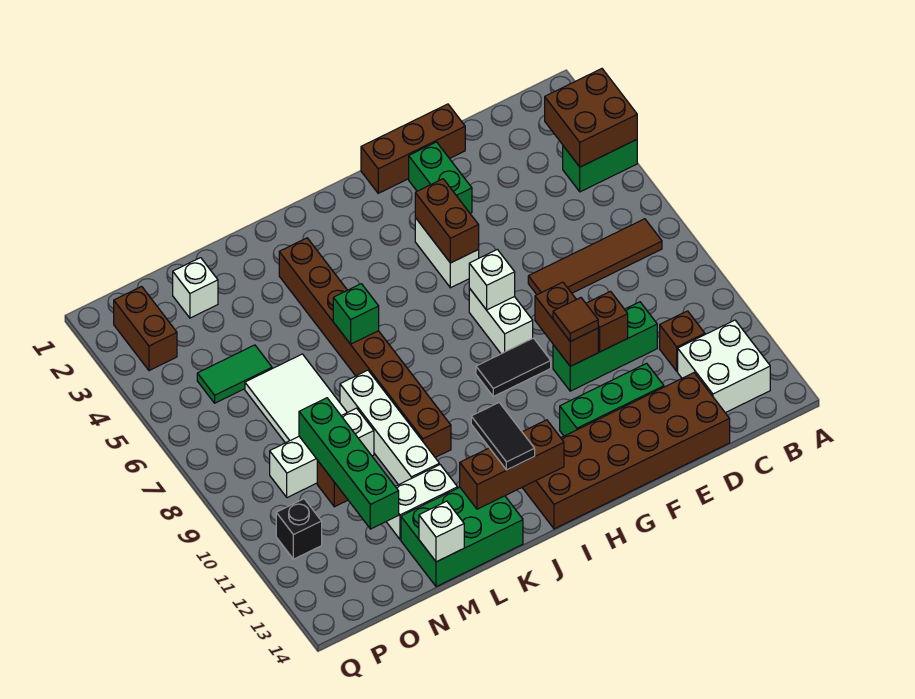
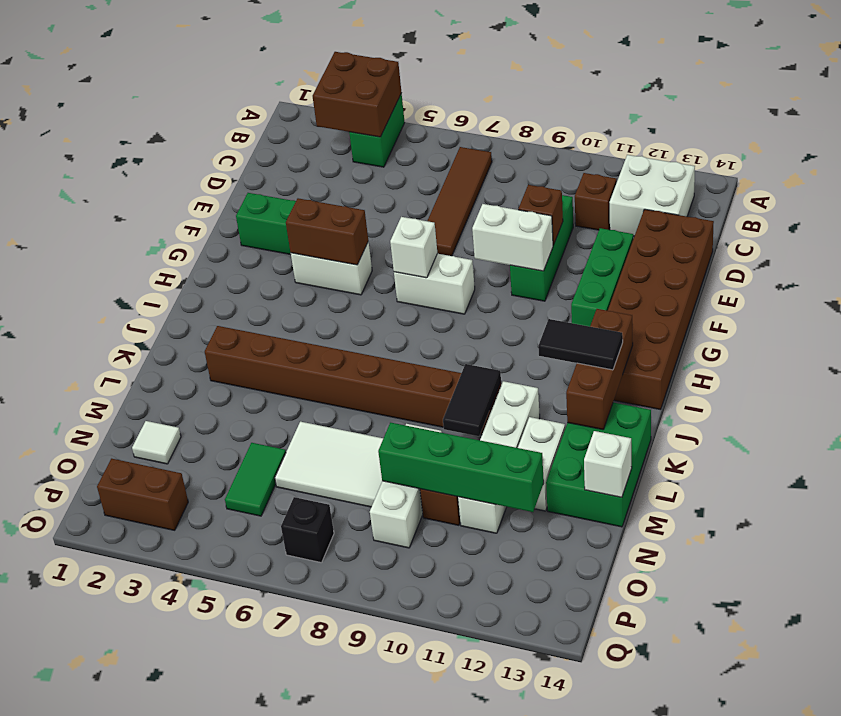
brown brick E1:G1 level 1 -> none
brown brick F9:F10 level 2 -> white brick F9:F10 level 2
brown tile F10 level 3 -> none
black tile G9:H9 level 1 -> black tile K10:L10 level 2
green brick K6 level 2 -> none
white brick L8:L11 level 1 -> white brick K11:N11 level 1
white brick N2 level 1 -> white tile N2 level 1
black brick P11 level 1 -> black brick P7 level 1

